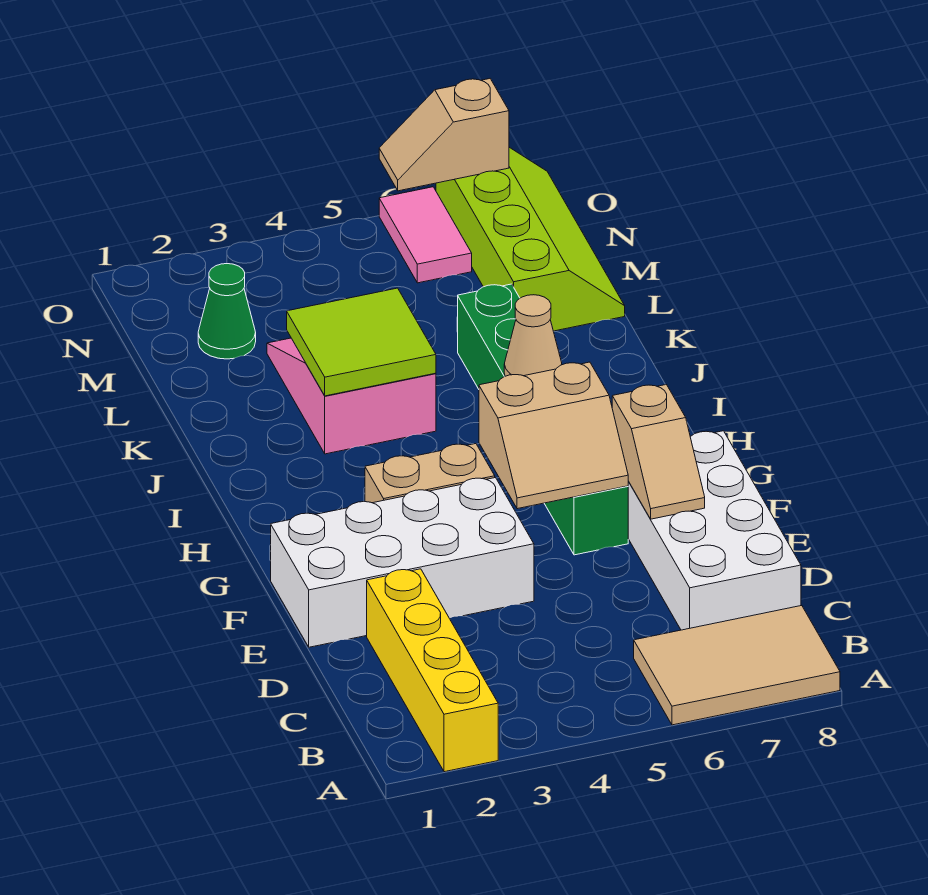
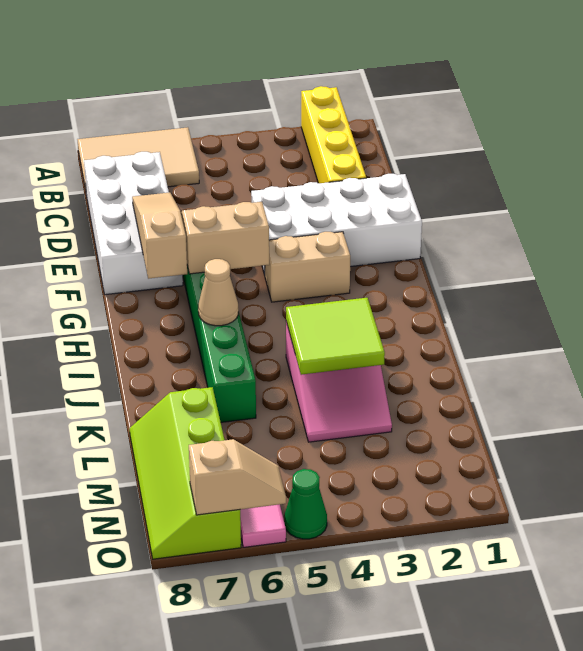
tan slope E7:F7 level 2 top F -> tan slope E7:G7 level 2 top G
green cone M2 level 1 -> green cone O5 level 1

